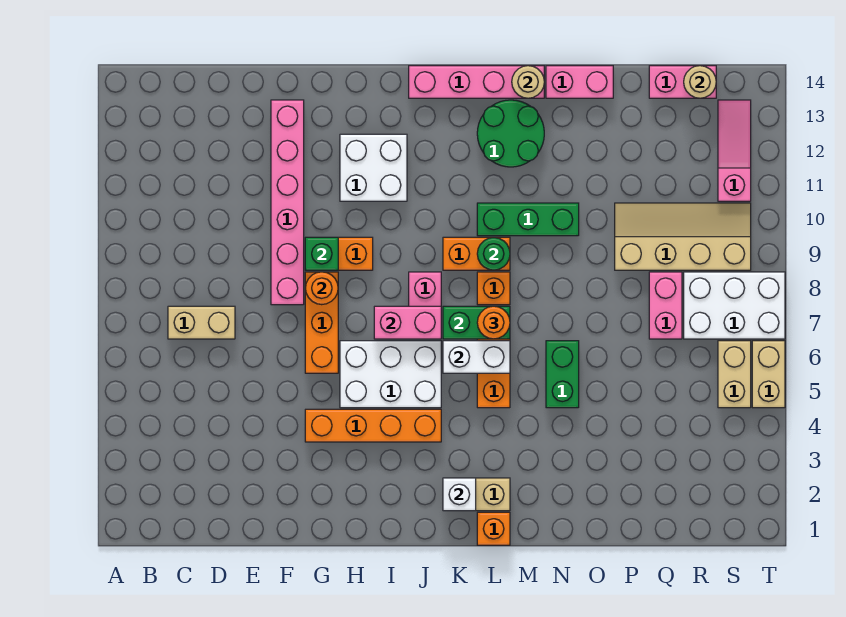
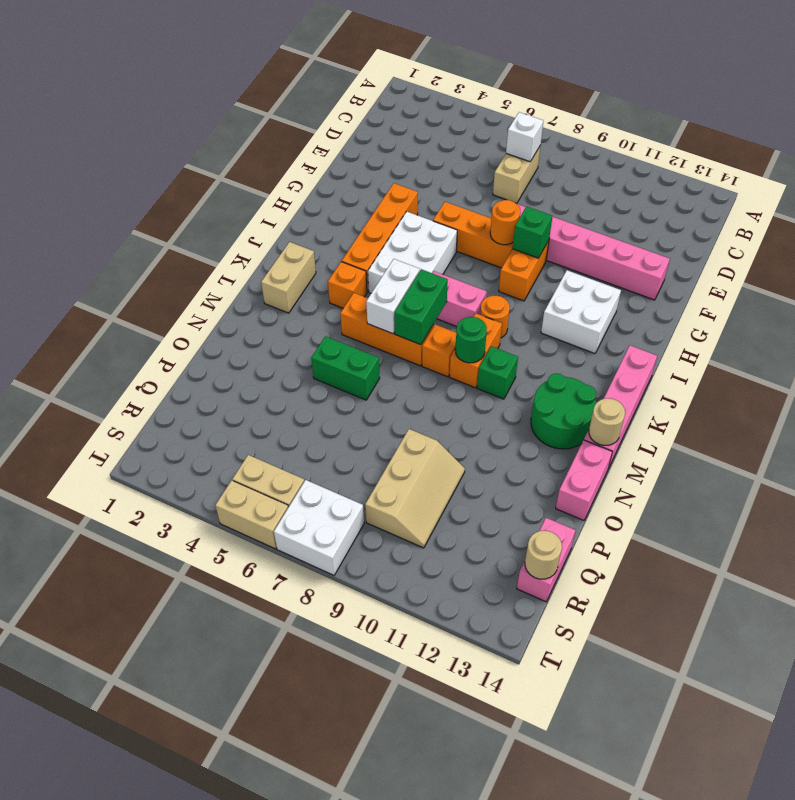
pink brick I7:J7 level 2 -> none
white brick K2 level 2 -> white brick C7 level 2
orange brick L1 level 1 -> orange brick K4 level 1
orange round brick L7 level 3 -> orange round brick J9 level 1
green brick L10:N10 level 1 -> green brick L10 level 1
tan slope P9:S10 level 1 top 9 -> tan slope P9:R10 level 1 top 9
pink brick Q7:Q8 level 1 -> none
white brick R7:T8 level 1 -> white brick S7:T8 level 1
pink slope S11:S13 level 1 top 11 -> none

